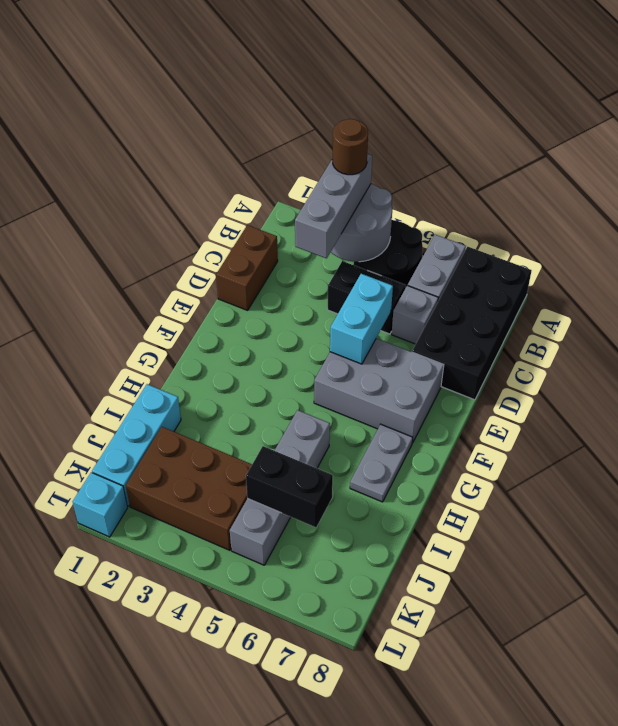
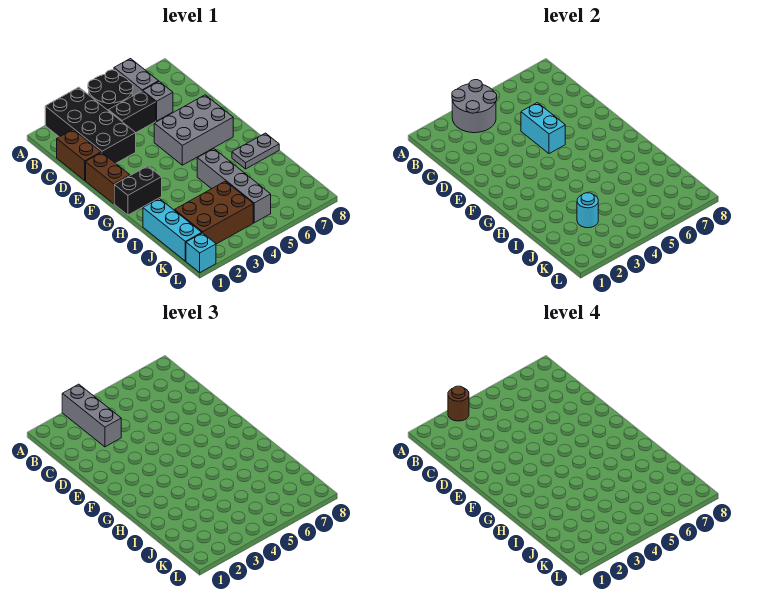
black brick A7:D8 level 1 -> black brick A2:D3 level 1
none -> brown brick E1:F1 level 1
grey plate G7:H7 level 1 -> grey plate H7:H8 level 1
none -> cyan round brick J3 level 2
black brick J5:J6 level 2 -> black brick G1:G2 level 1

